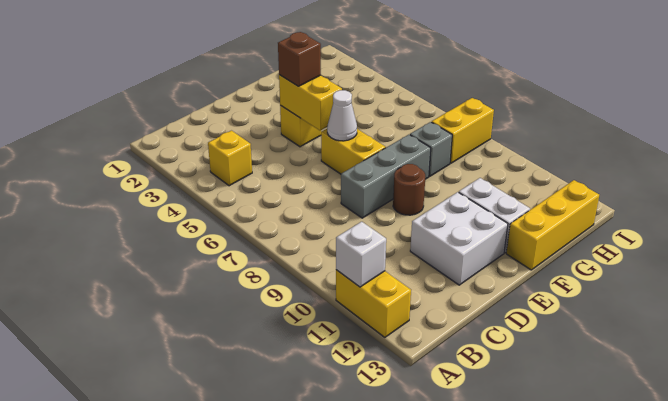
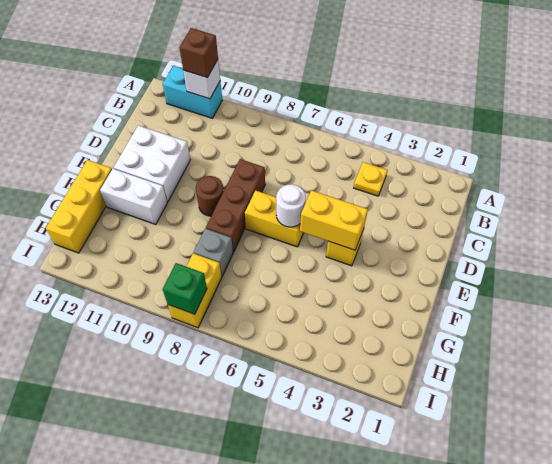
yellow brick A11:A12 level 1 -> cyan brick A11:A12 level 1
yellow brick B4 level 1 -> yellow plate B4 level 1
grey brick D8:F8 level 1 -> brown brick D8:F8 level 1
brown brick E4 level 3 -> brown brick A11 level 3
white cone E6 level 2 -> white round brick E6 level 2
none -> green brick I8 level 2

